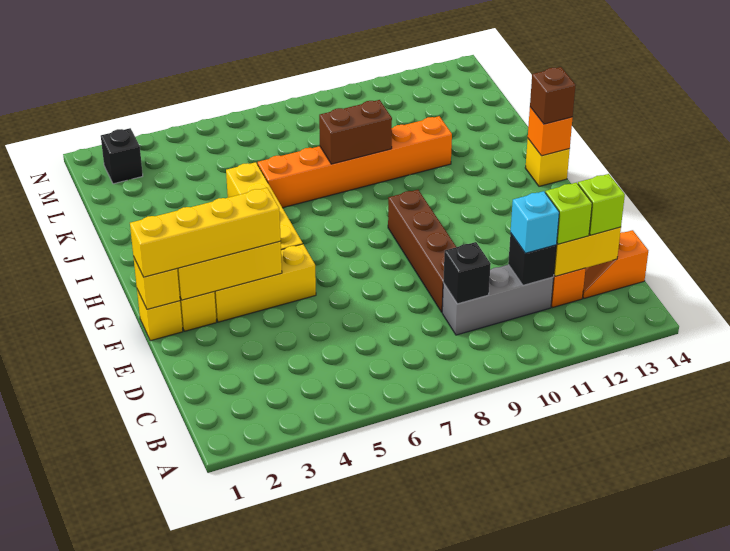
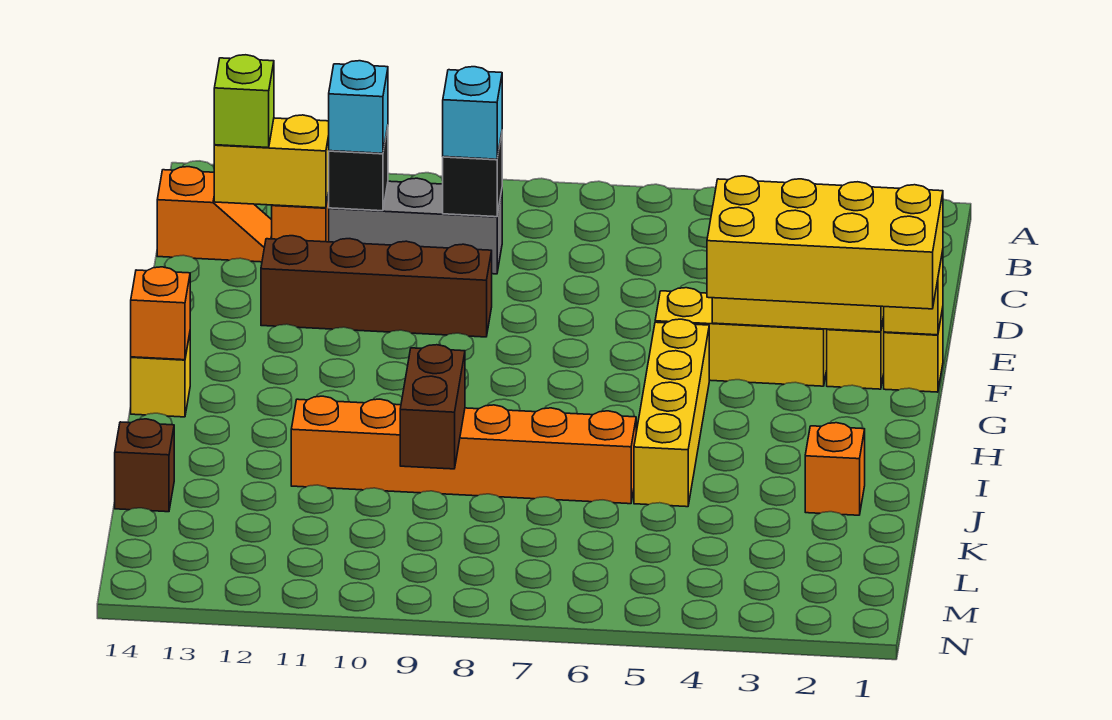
none -> cyan brick C9 level 3
lime brick C12 level 3 -> none
brown brick D9:G9 level 1 -> brown brick E9:E12 level 1
yellow brick F1:F4 level 3 -> yellow brick F1:G4 level 3
brown brick H14 level 3 -> brown brick K14 level 1
none -> orange brick J2 level 1
brown brick J8:J9 level 2 -> brown brick J9:K9 level 2
black brick M2 level 1 -> none

